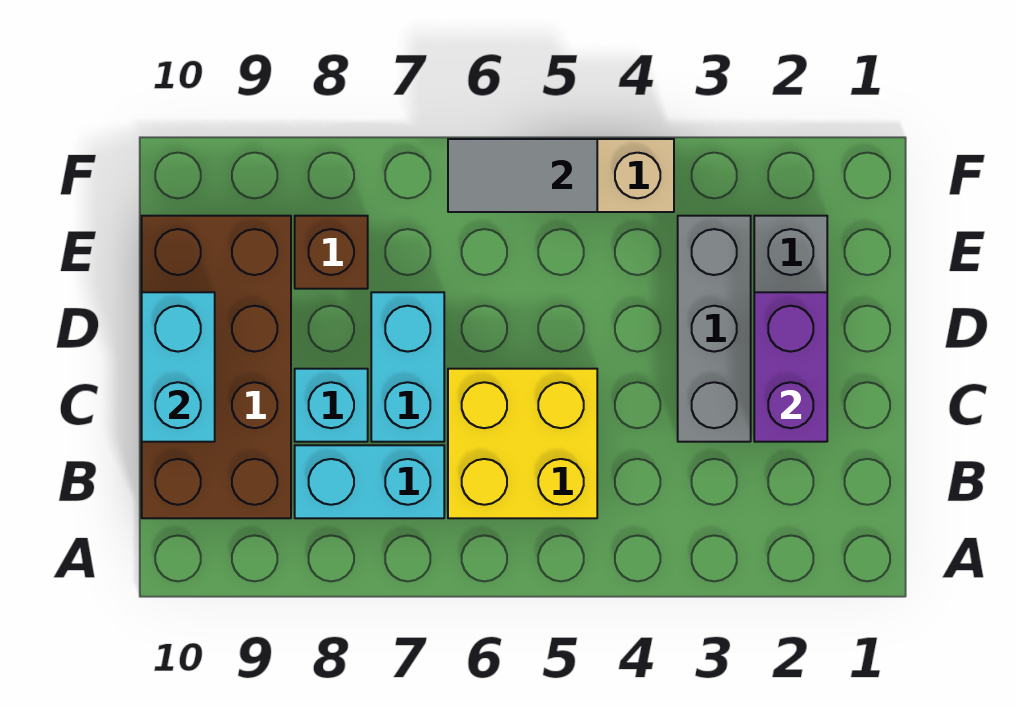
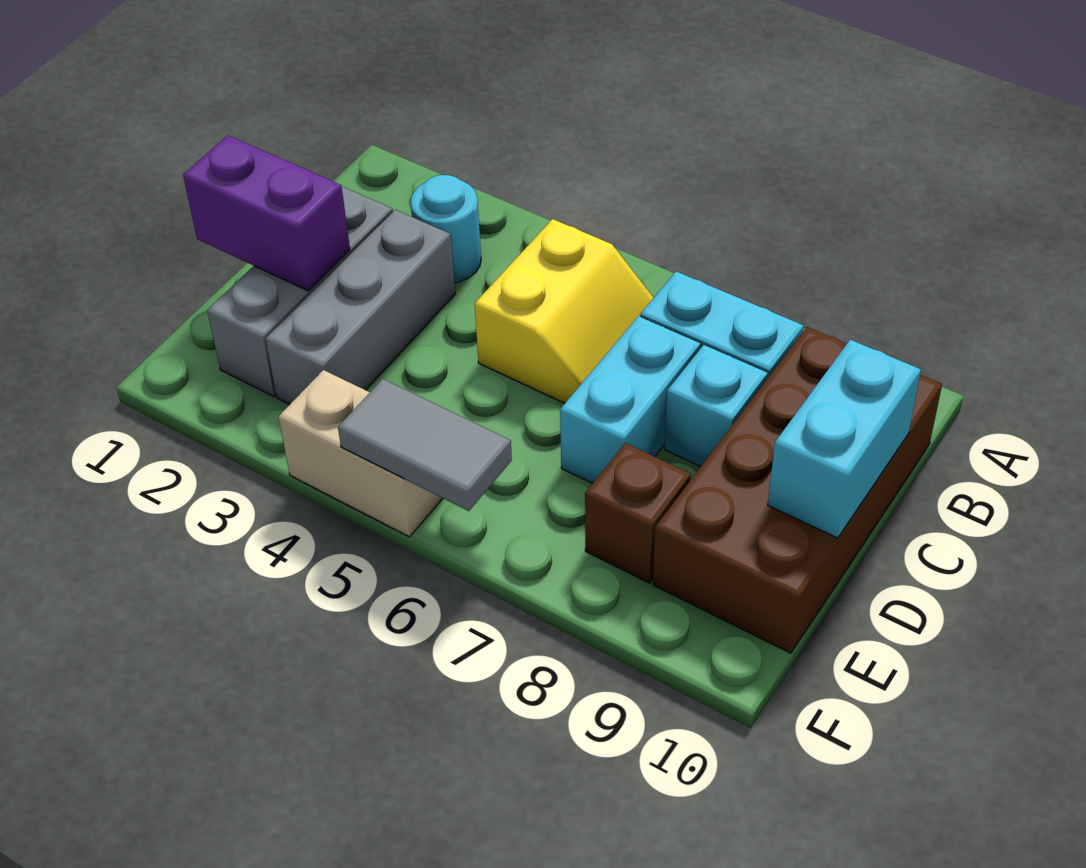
none -> cyan round brick B3 level 1
yellow brick B5:C6 level 1 -> yellow slope B5:C6 level 1 top 5
purple brick C2:D2 level 2 -> purple brick D1:D2 level 2

